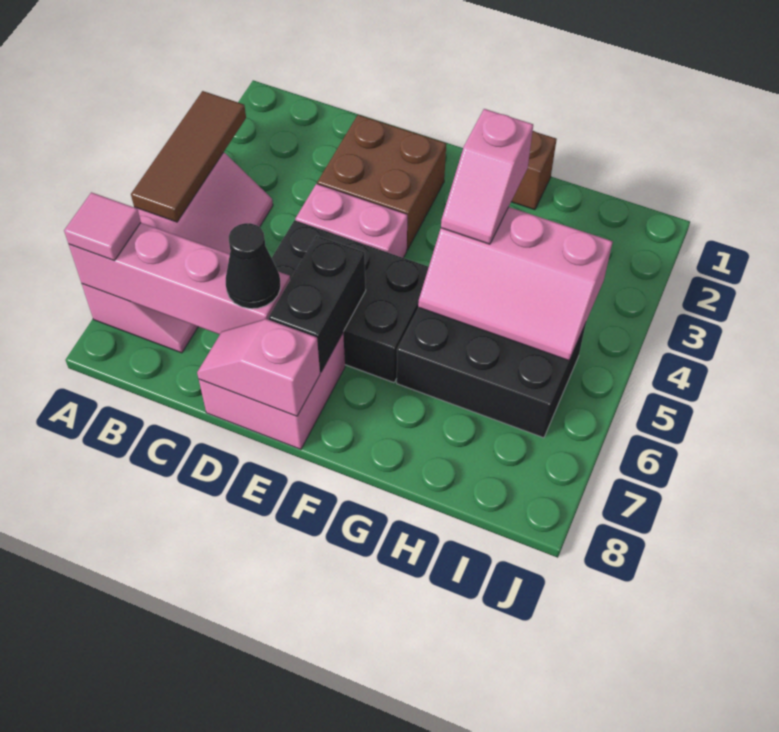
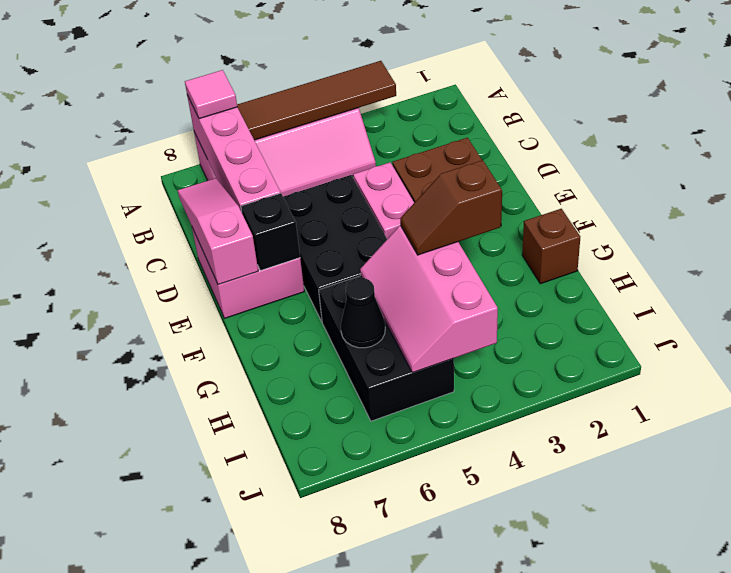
brown tile A3:A5 level 2 -> brown tile A3:A6 level 2
black cone D7 level 3 -> black cone H6 level 2
pink slope D8:E8 level 2 top E -> pink slope C8:E8 level 2 top E
black brick E6:E7 level 2 -> black brick E7 level 2
pink slope G3:G4 level 3 top 3 -> brown slope G3:G4 level 3 top 3

